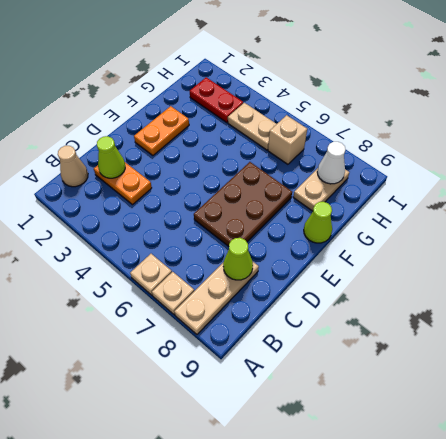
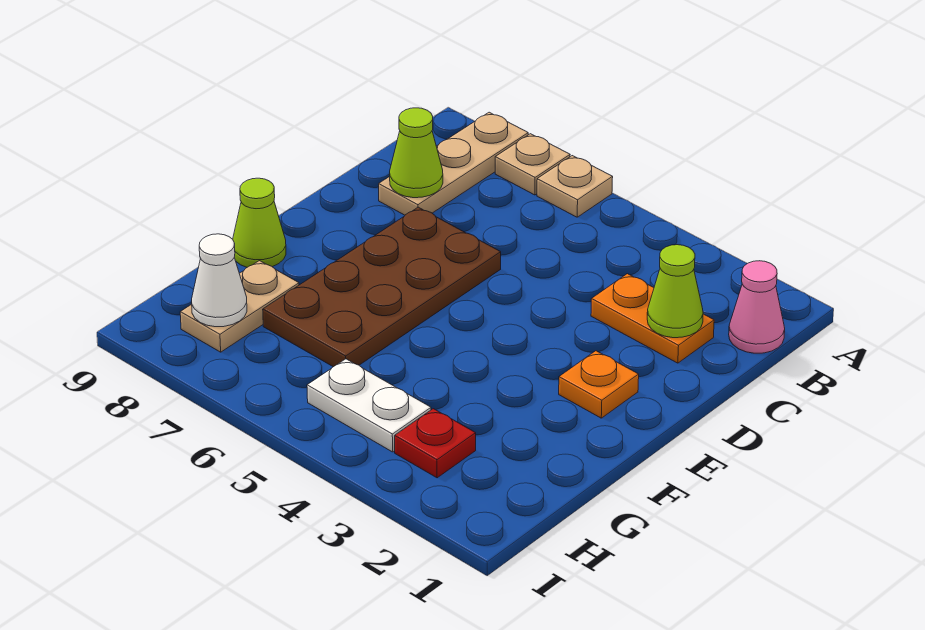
tan cone B1 level 1 -> pink cone B1 level 1
brown plate D6:F7 level 1 -> brown plate D6:G7 level 1
orange plate E2:F2 level 1 -> orange plate E2 level 1
red plate H2:H3 level 1 -> red plate H3 level 1
tan plate H4:H5 level 1 -> white plate H4:H5 level 1
tan brick H6 level 1 -> none

